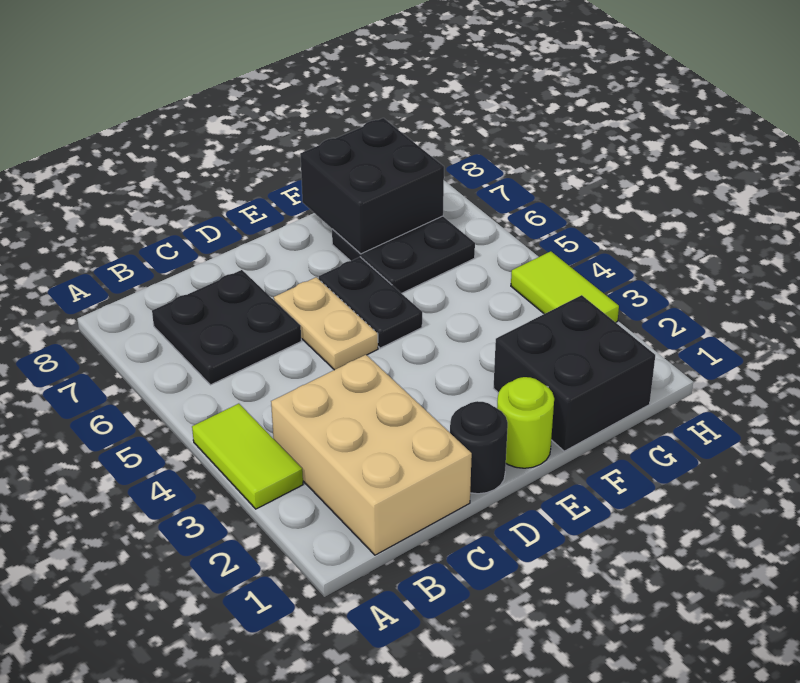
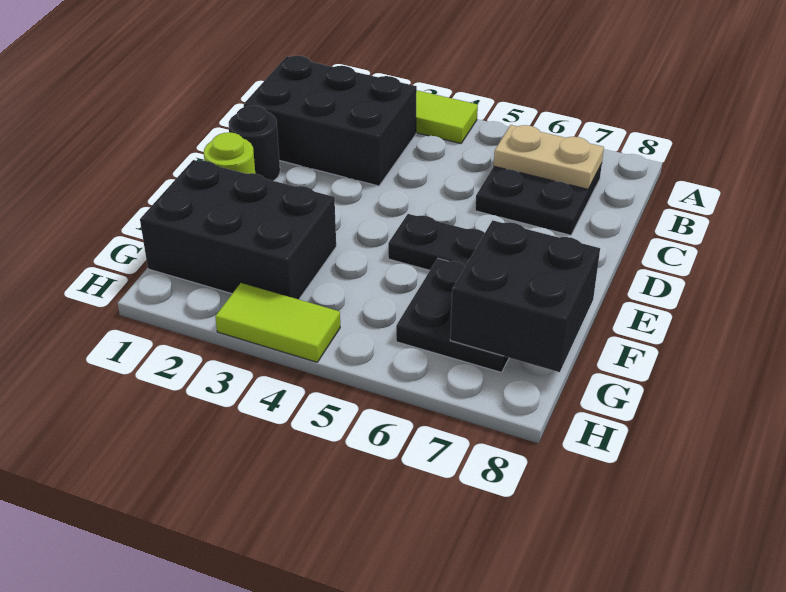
tan brick B1:C3 level 1 -> black brick B1:C3 level 1
tan plate D5:D6 level 1 -> tan plate B6:B7 level 2
black brick F1:G2 level 1 -> black brick F1:G3 level 1

